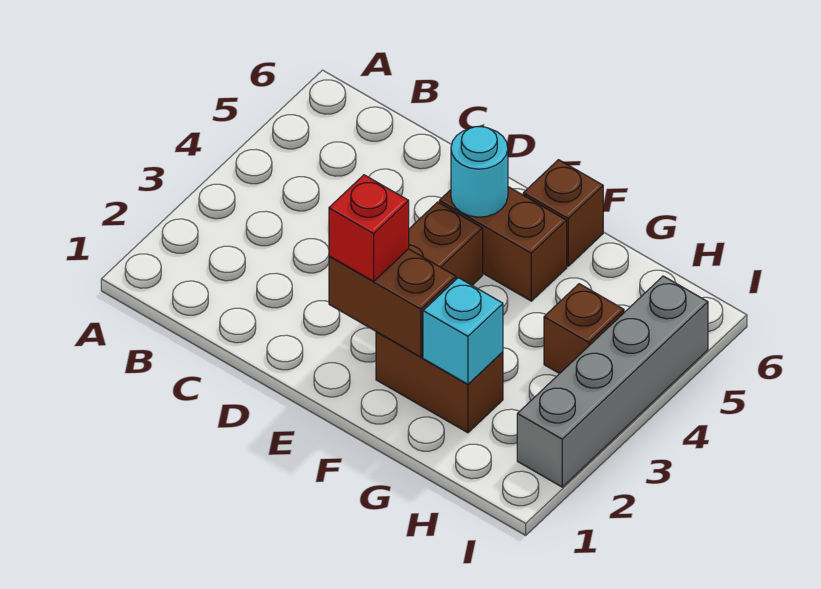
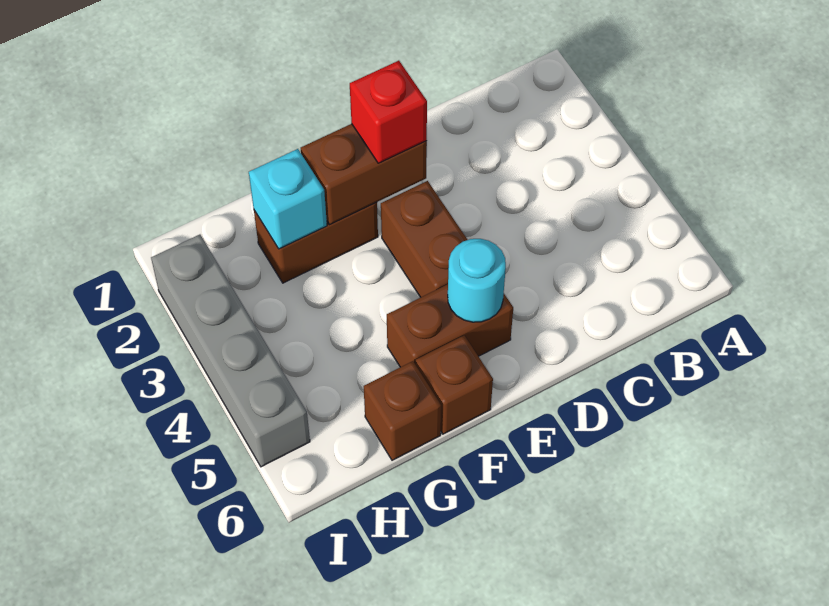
brown brick H4 level 1 -> brown brick G6 level 1

